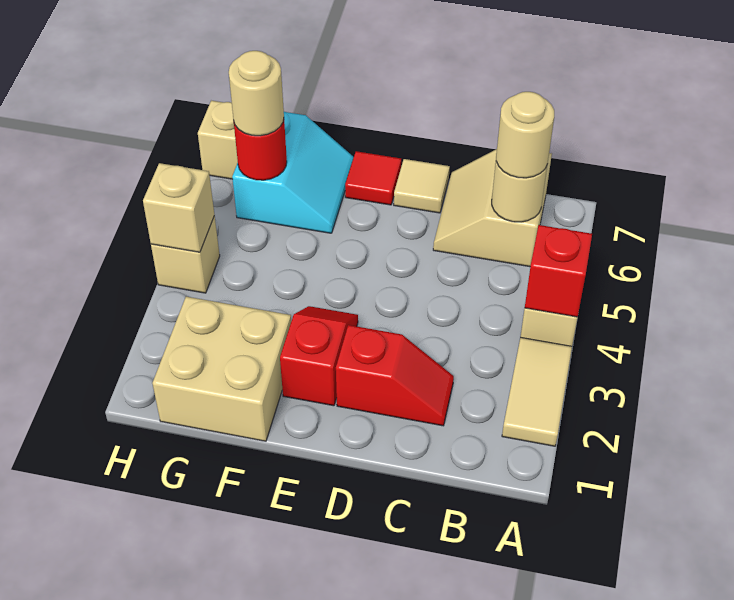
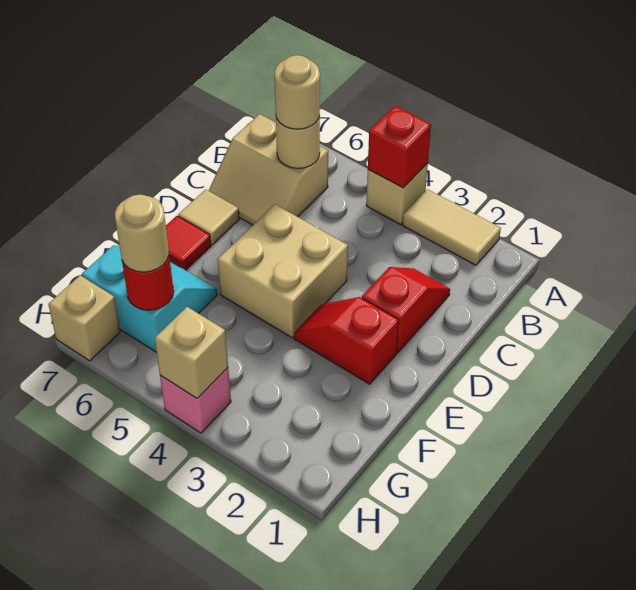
tan brick F1:G2 level 1 -> tan brick D4:E5 level 1
tan brick H4 level 1 -> pink brick H4 level 1

